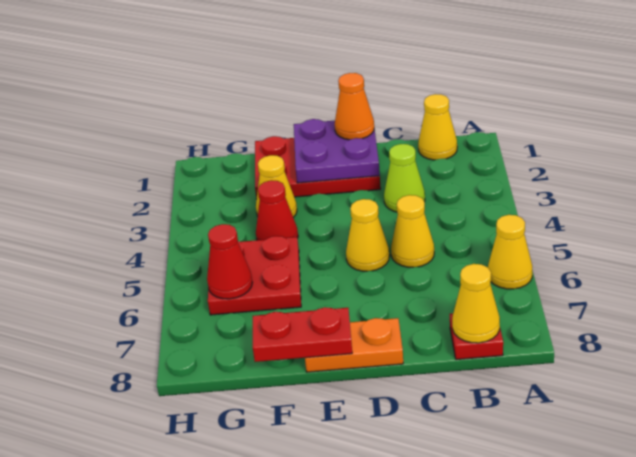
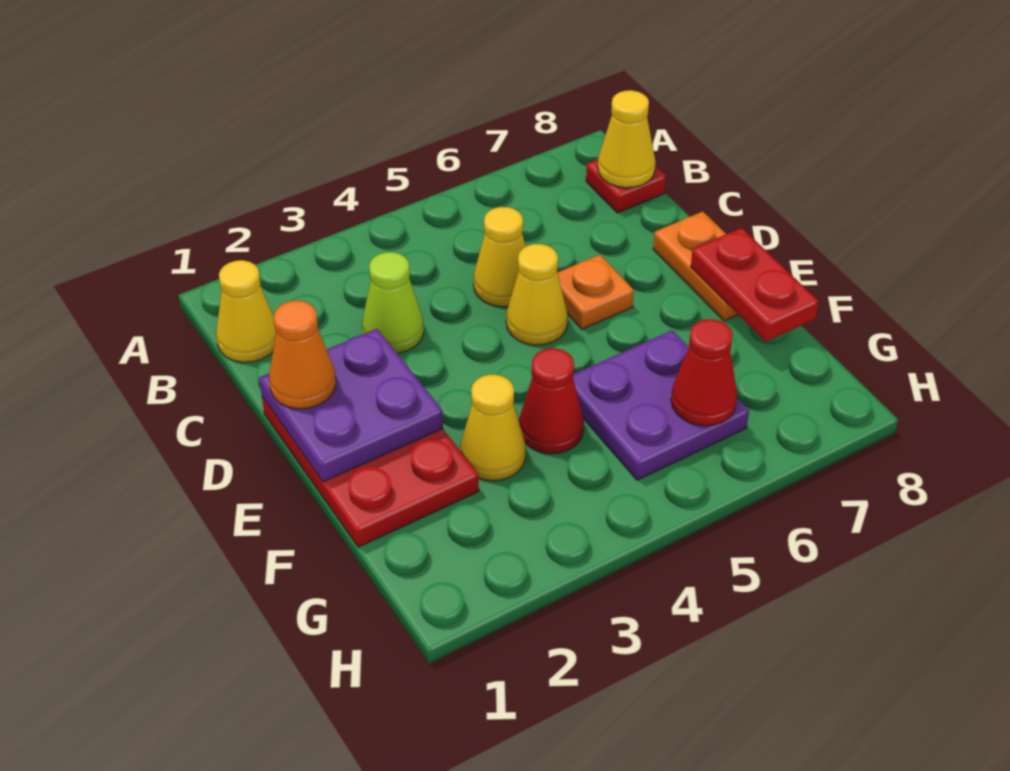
yellow cone A6 level 1 -> none
none -> orange plate D6 level 1
red plate F5:G6 level 1 -> purple plate F5:G6 level 1

